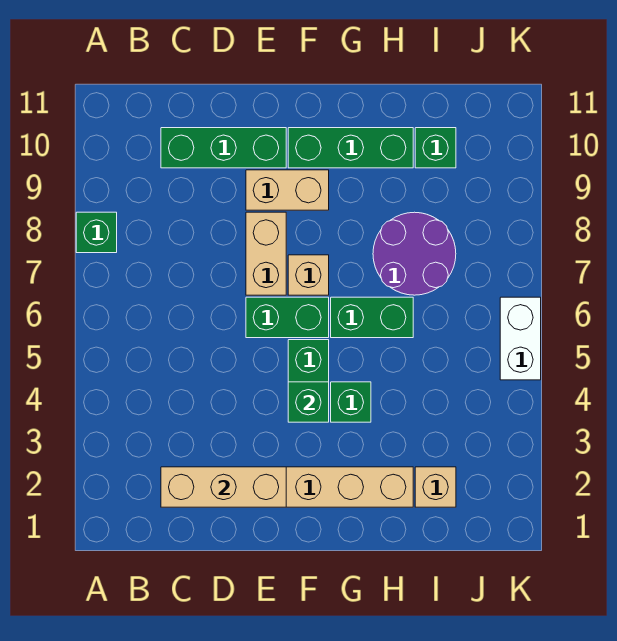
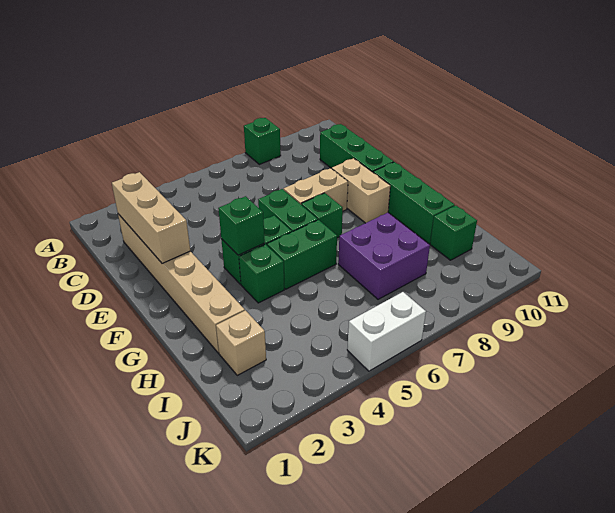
tan brick F7 level 1 -> green brick F7 level 1
green brick G6:H6 level 1 -> green brick G5:G6 level 1
purple round brick H7:I8 level 1 -> purple brick H7:I8 level 1

